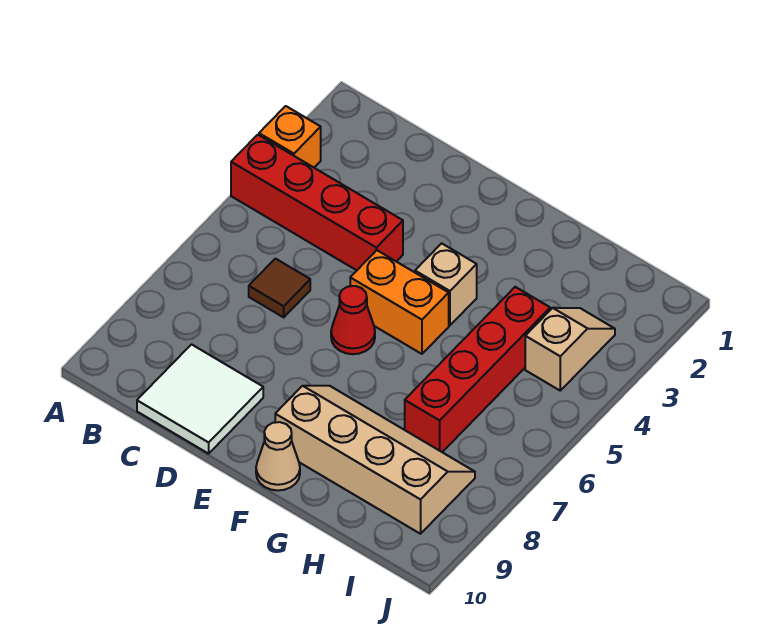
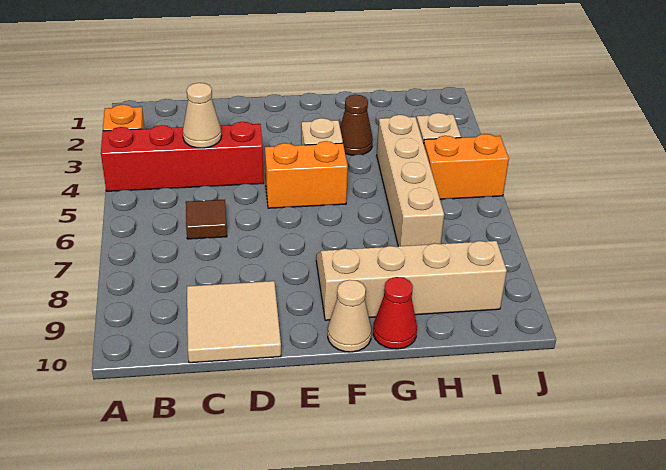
none -> tan cone C4 level 2
white tile C9:D10 level 1 -> tan tile C9:D10 level 1
red cone E6 level 1 -> red cone G10 level 1
none -> brown cone G3 level 1
red brick H4:H7 level 1 -> tan brick H4:H7 level 1
none -> orange brick I5:J5 level 1

